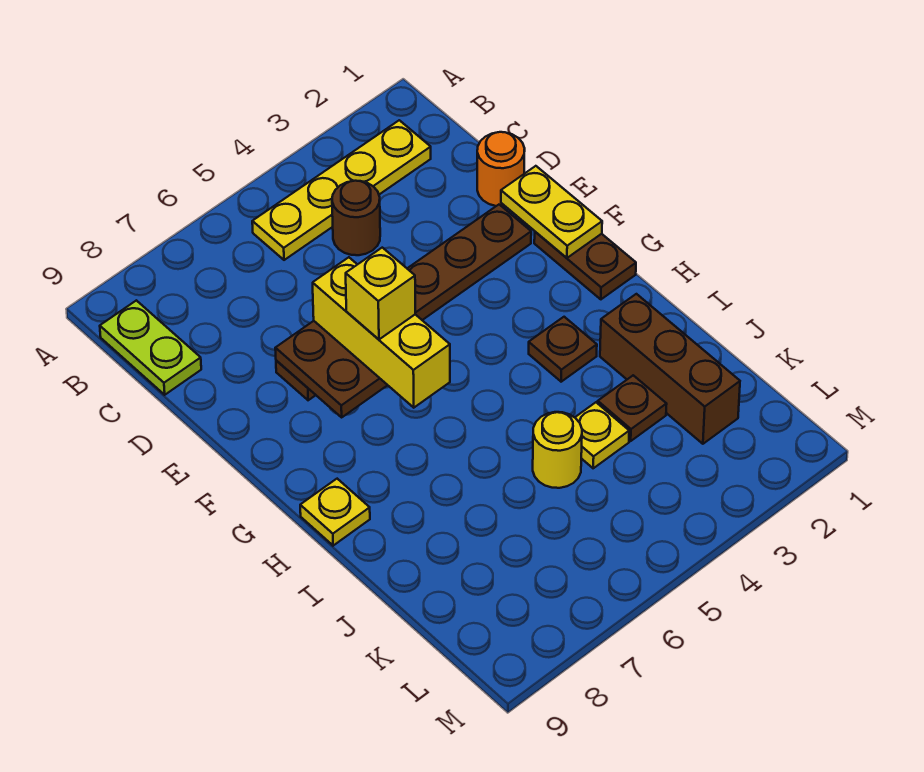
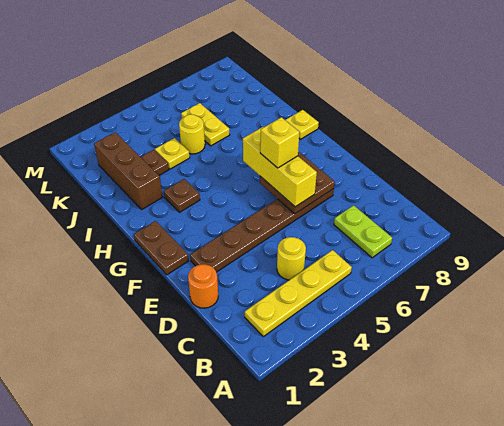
lime plate B9:C9 level 1 -> lime plate B7:C7 level 1
brown round brick C4 level 1 -> yellow round brick C4 level 1
yellow plate E1:F1 level 2 -> yellow plate J6:K6 level 1

